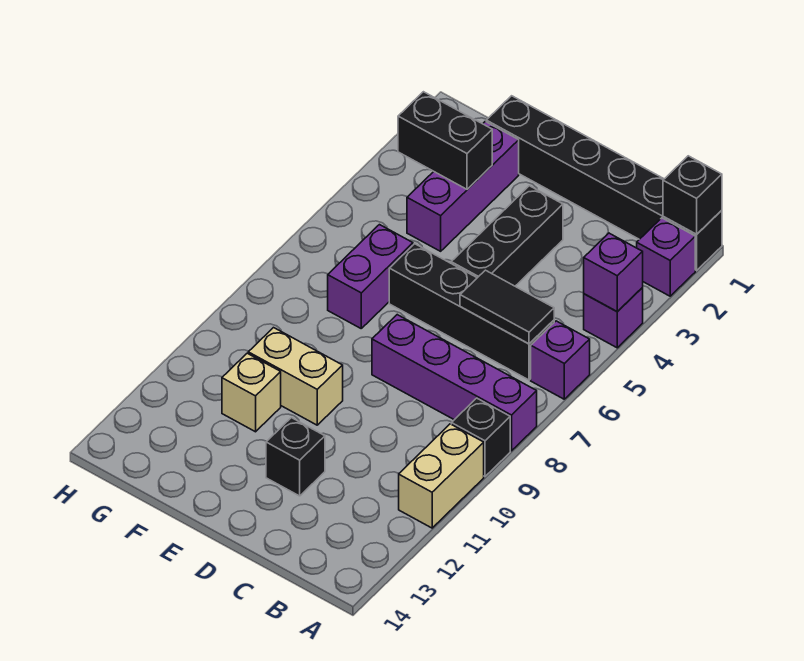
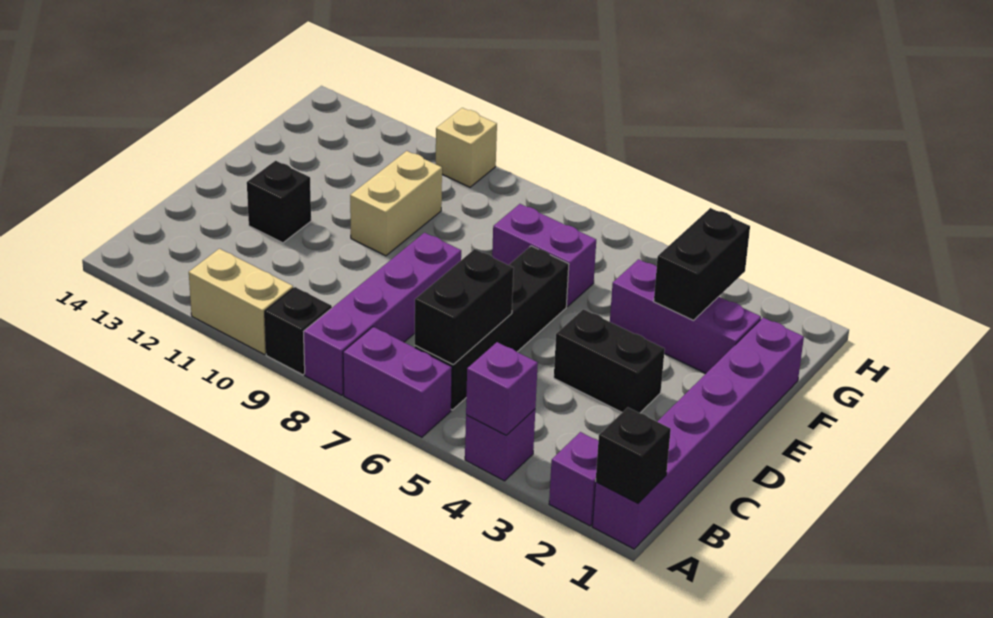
black brick A1:F1 level 1 -> purple brick A1:F1 level 1
purple brick A6 level 1 -> purple brick A6:A7 level 1
black tile B6:C6 level 2 -> black brick B6:C6 level 2
black brick D3:D5 level 1 -> black brick D3:D4 level 1
tan brick F11 level 1 -> tan brick H10 level 1

